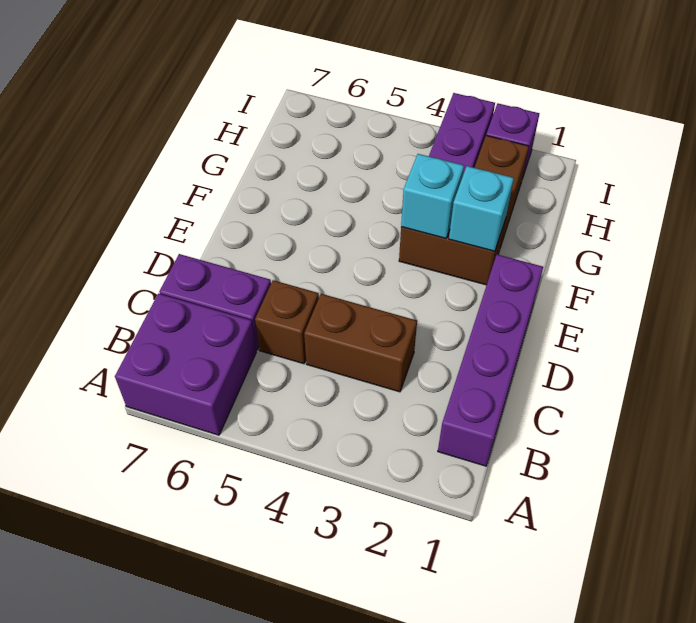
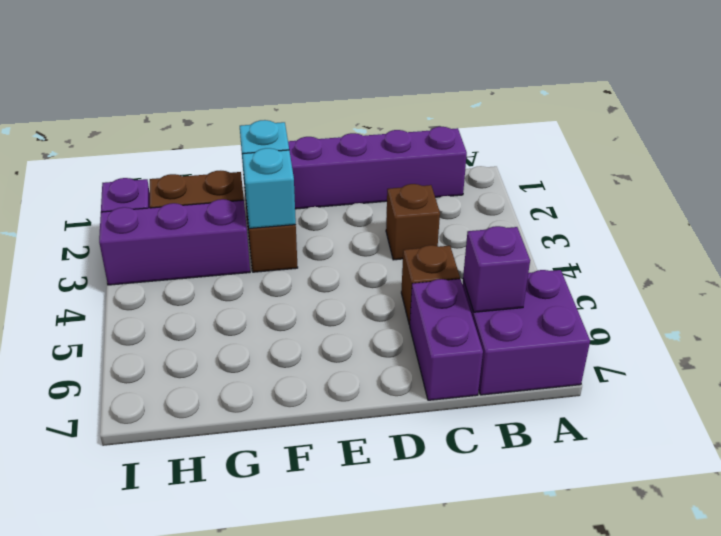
none -> purple brick B6 level 2
brown brick C3:C4 level 1 -> brown brick C3 level 1

